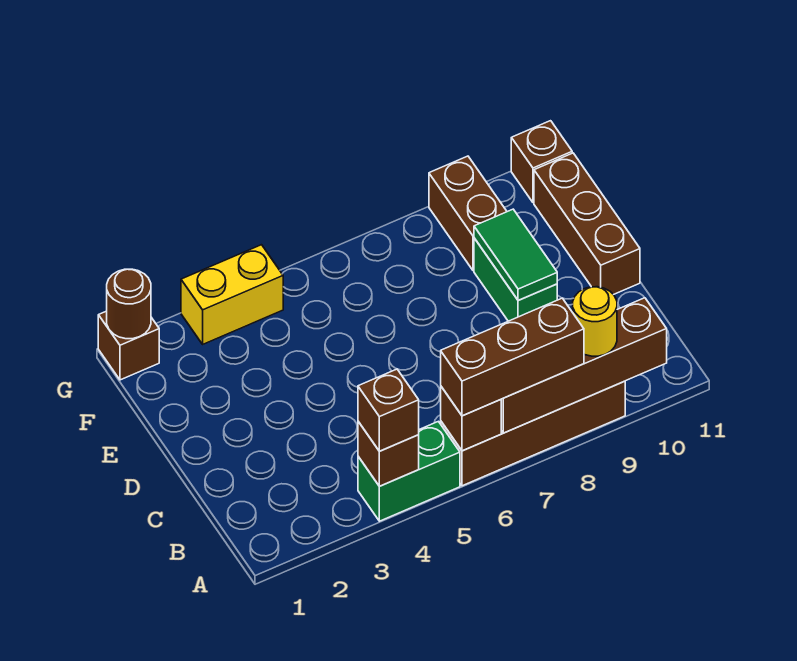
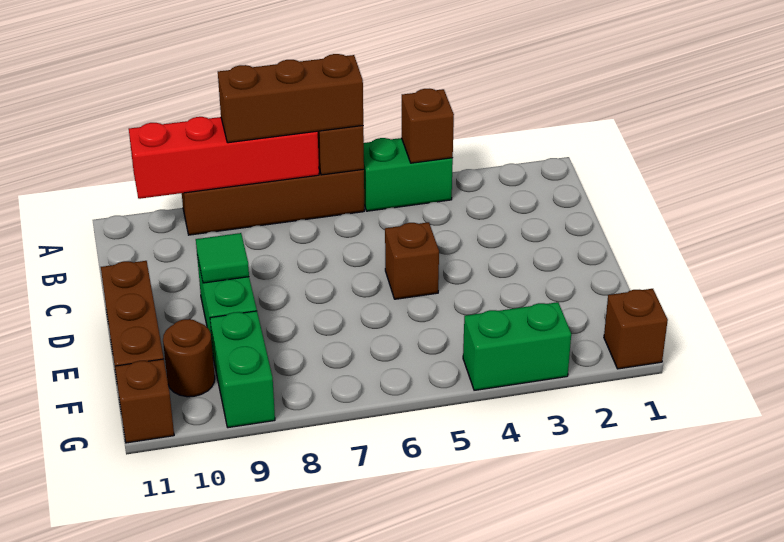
brown brick A4 level 3 -> brown brick D5 level 1
brown brick A7:A10 level 2 -> red brick A7:A10 level 2
yellow round brick A9 level 3 -> none
green tile D9:E9 level 2 -> green tile D9 level 2
brown brick F9:G9 level 1 -> green brick F9:G9 level 1
brown round brick G1 level 2 -> brown round brick F10 level 1
yellow brick G3:G4 level 1 -> green brick G3:G4 level 1

